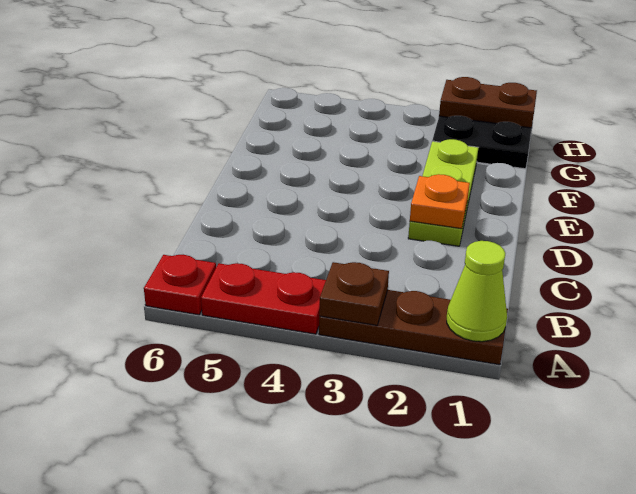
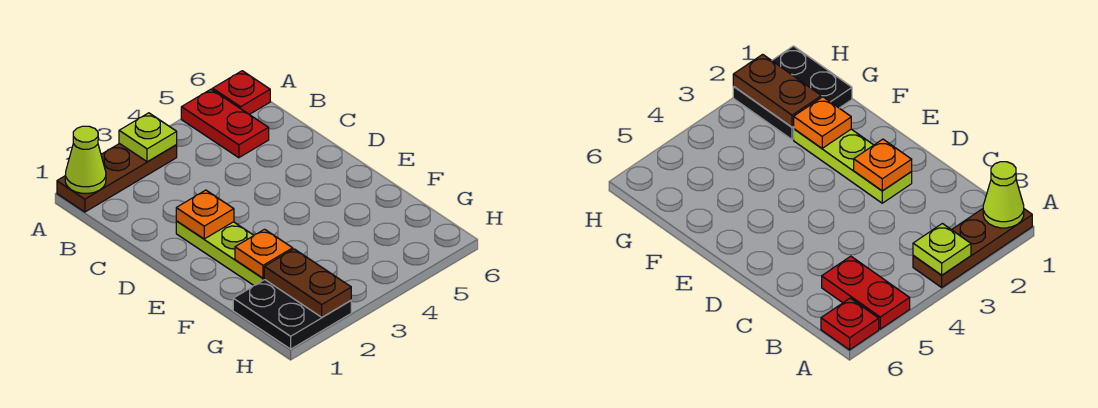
brown plate A3 level 2 -> lime plate A3 level 2
red plate A4:A5 level 1 -> red plate A5:B5 level 1
none -> orange plate F2 level 2
brown plate H1:H2 level 2 -> brown plate G2:H2 level 2

